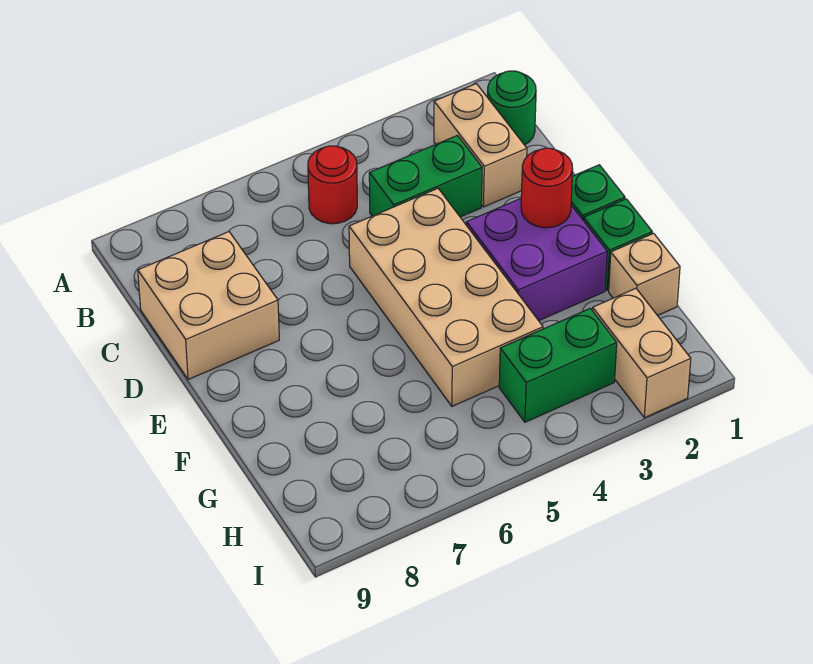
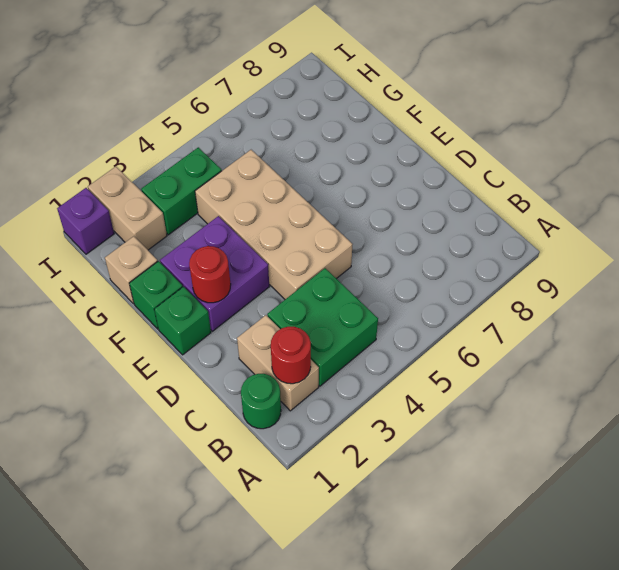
red round brick B5 level 1 -> red round brick B2 level 2
green brick C3:C4 level 1 -> green brick B3:C4 level 1
tan brick C8:D9 level 1 -> none
none -> purple brick I1 level 1

